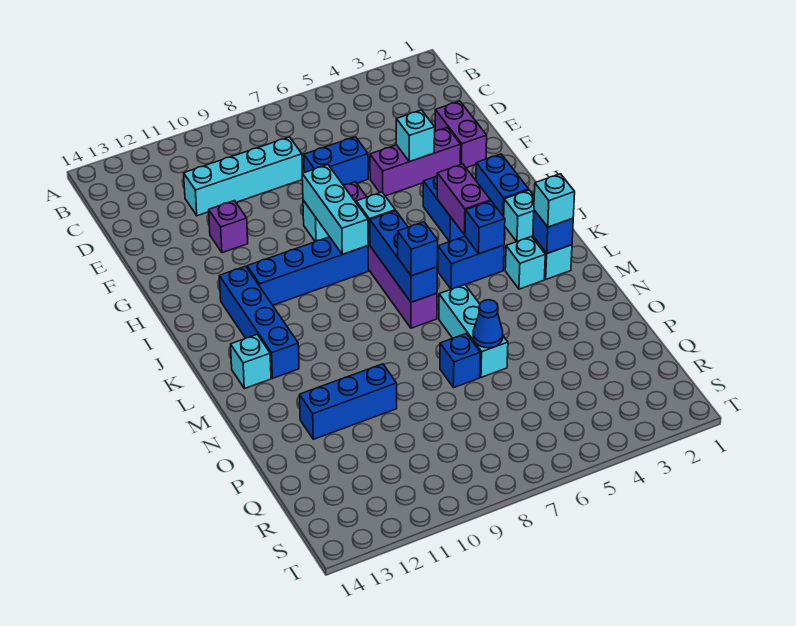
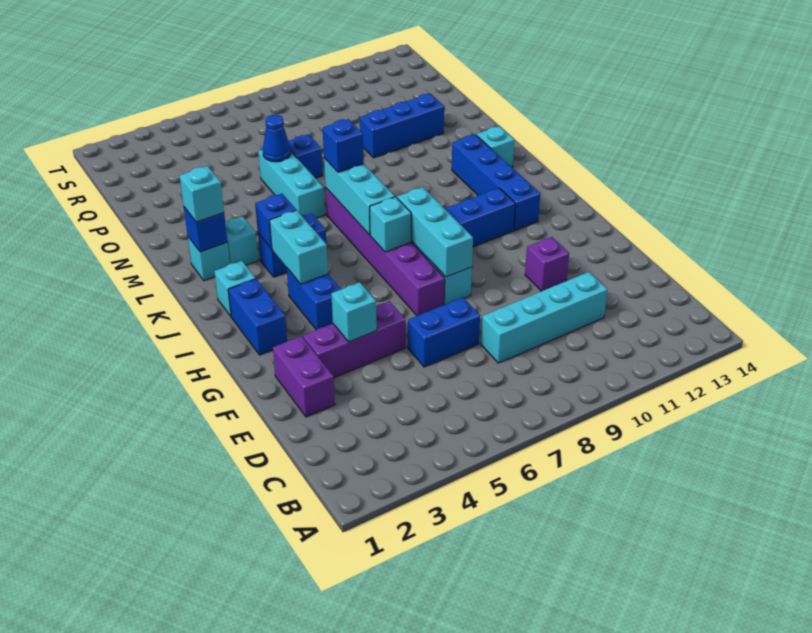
purple brick I4:J4 level 2 -> cyan brick I4:J4 level 2
blue brick J7:L7 level 2 -> cyan brick J7:L7 level 2

